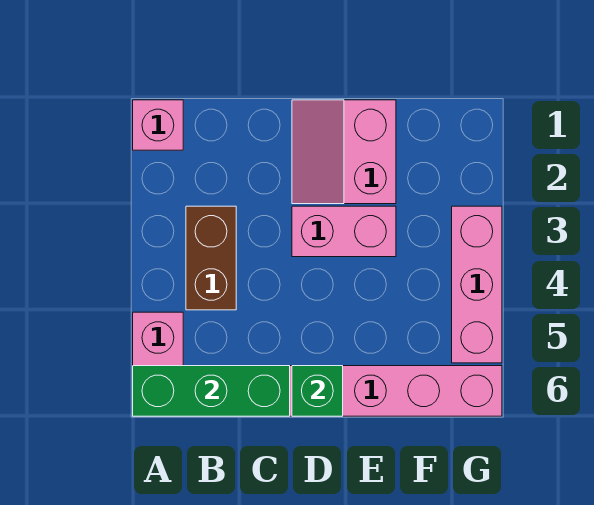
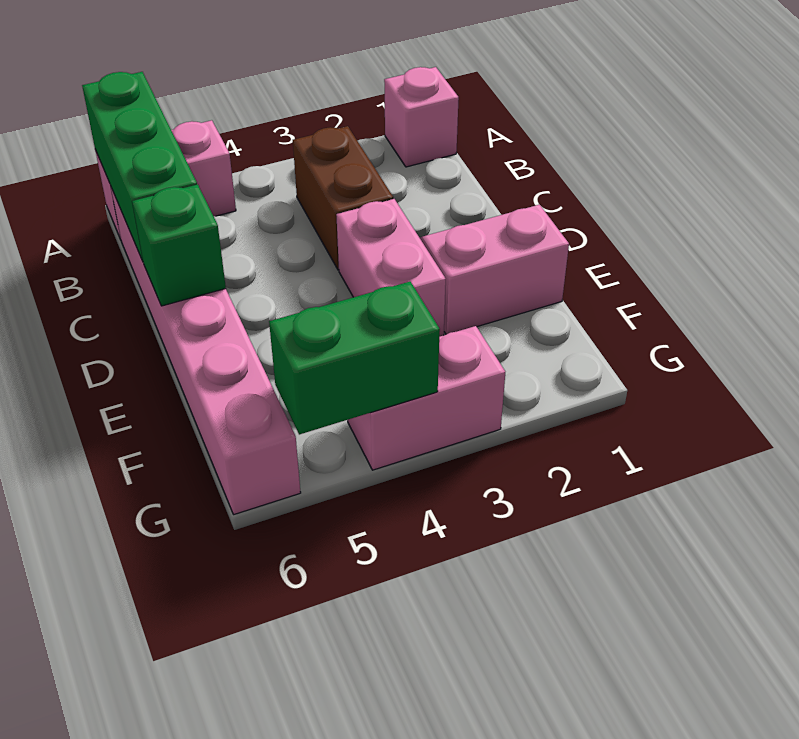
brown brick B3:B4 level 1 -> brown brick B3:C3 level 1
pink brick G3:G5 level 1 -> pink brick G3:G4 level 1
none -> green brick G4:G5 level 2

